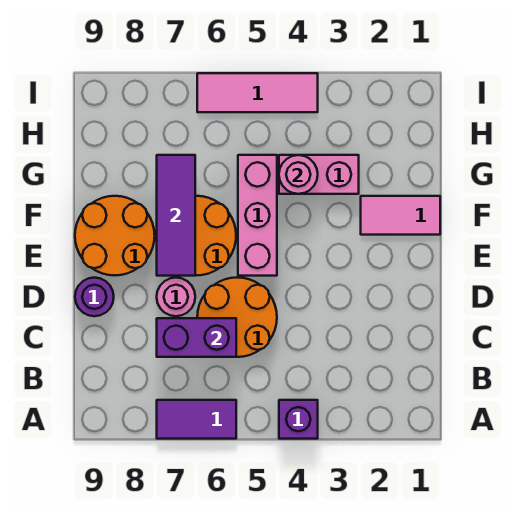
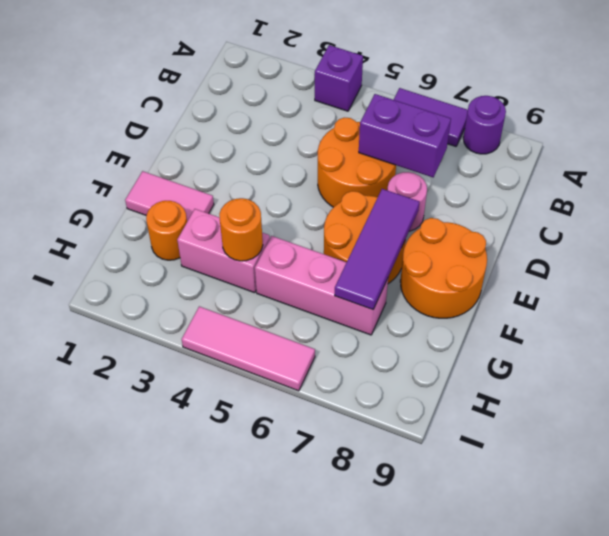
purple round brick D9 level 1 -> purple round brick A8 level 1
pink brick E5:G5 level 1 -> pink brick G5:G7 level 1
none -> orange round brick G2 level 1
pink round brick G4 level 2 -> orange round brick G4 level 2

